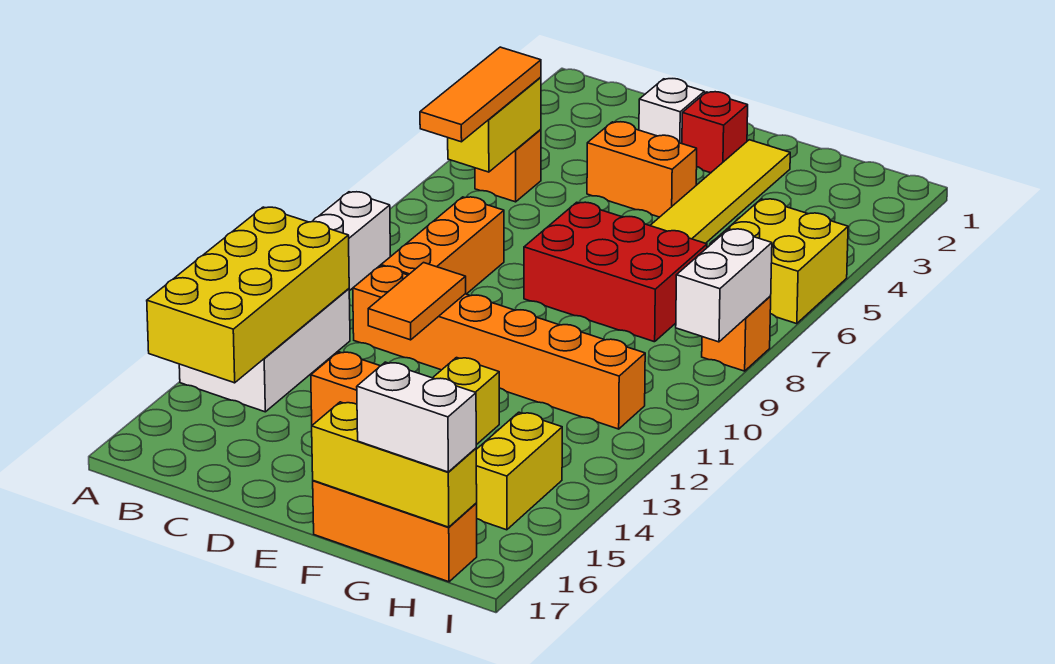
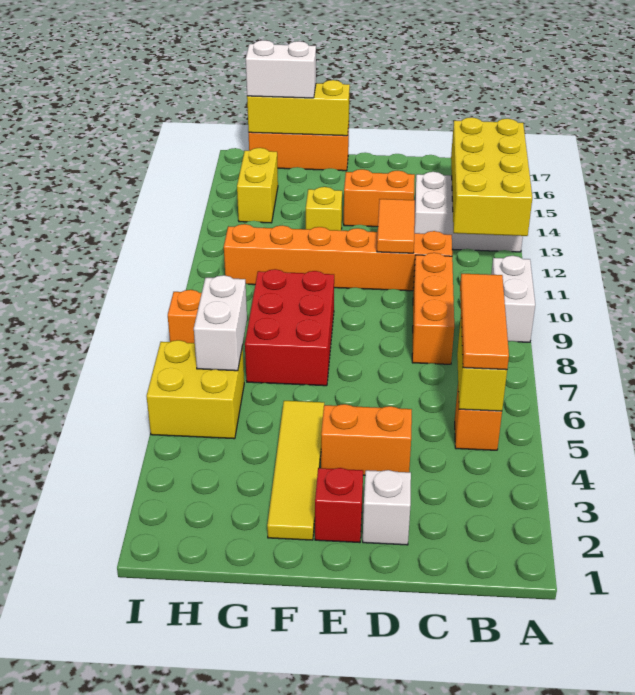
white brick A12:B14 level 1 -> white brick A13:C14 level 1
red brick E7:G8 level 1 -> red brick F7:G9 level 1
white brick I8:I9 level 2 -> white brick H6:H7 level 2

